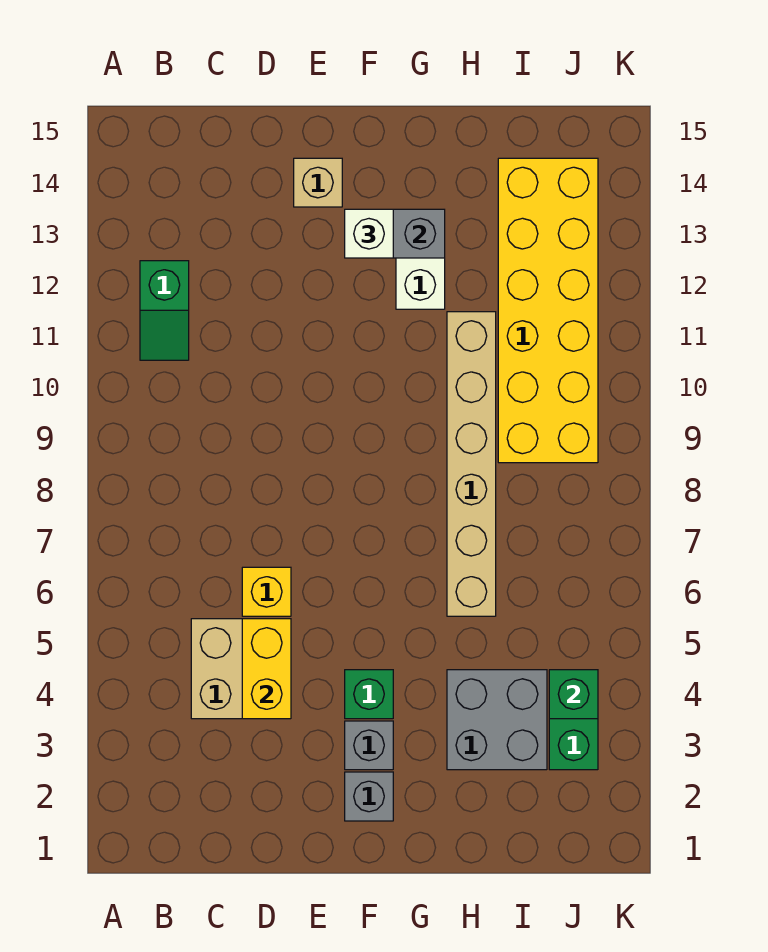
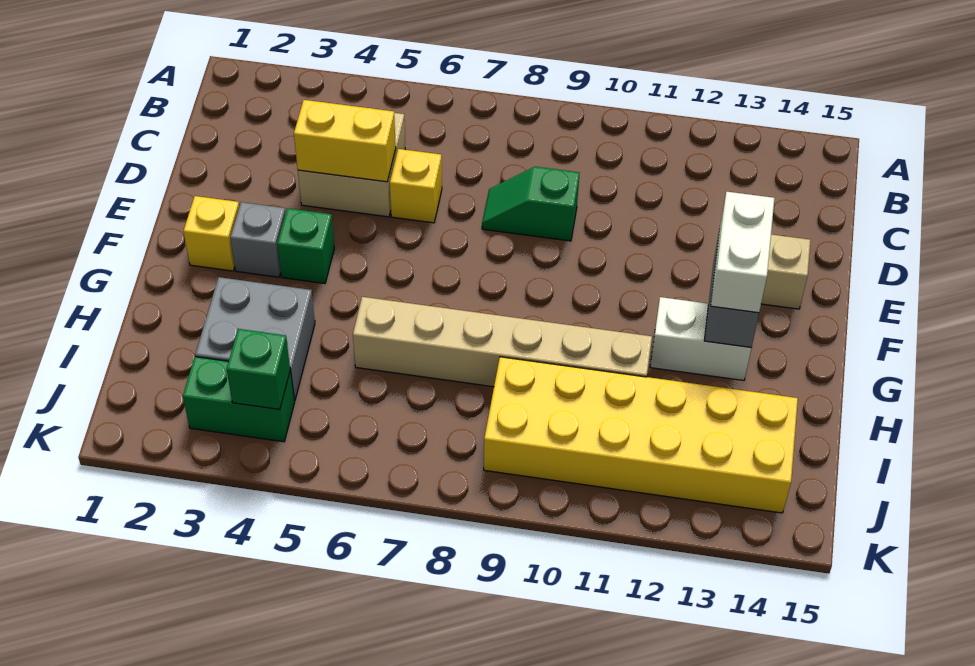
green slope B11:B12 level 1 top 12 -> green slope D8:D9 level 1 top 9
grey brick F2 level 1 -> yellow brick F2 level 1
white brick F13 level 3 -> white brick F13:G13 level 3

